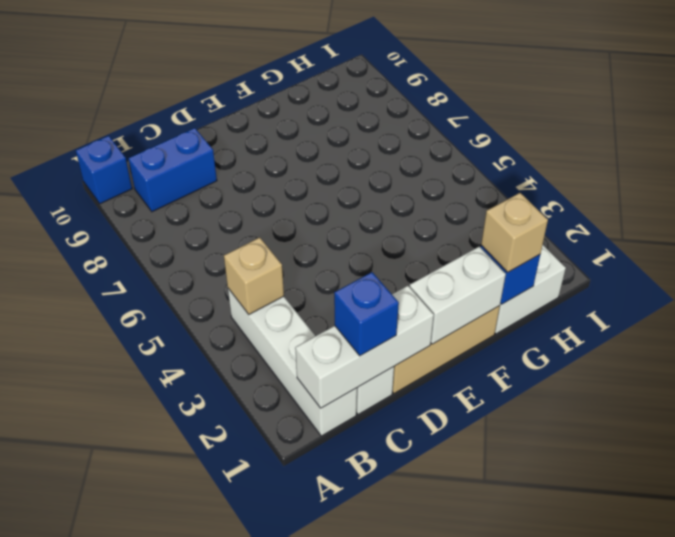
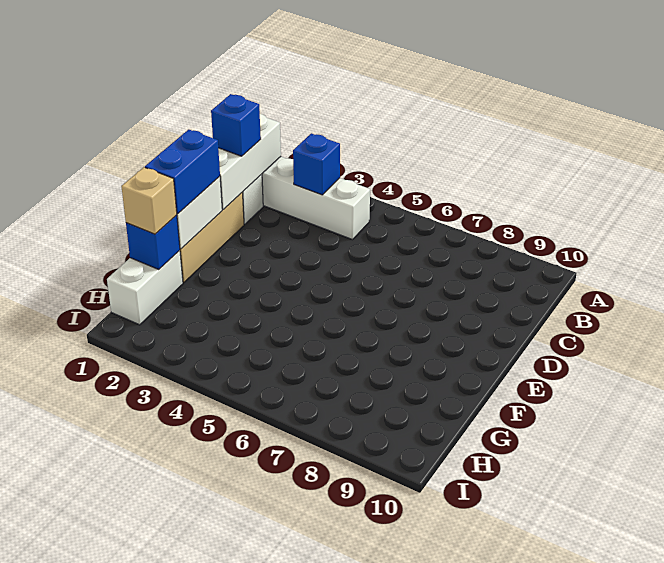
blue brick A10 level 1 -> blue brick B3 level 2
tan brick B4 level 2 -> none
blue brick B9:C9 level 1 -> blue brick E1:F1 level 3

